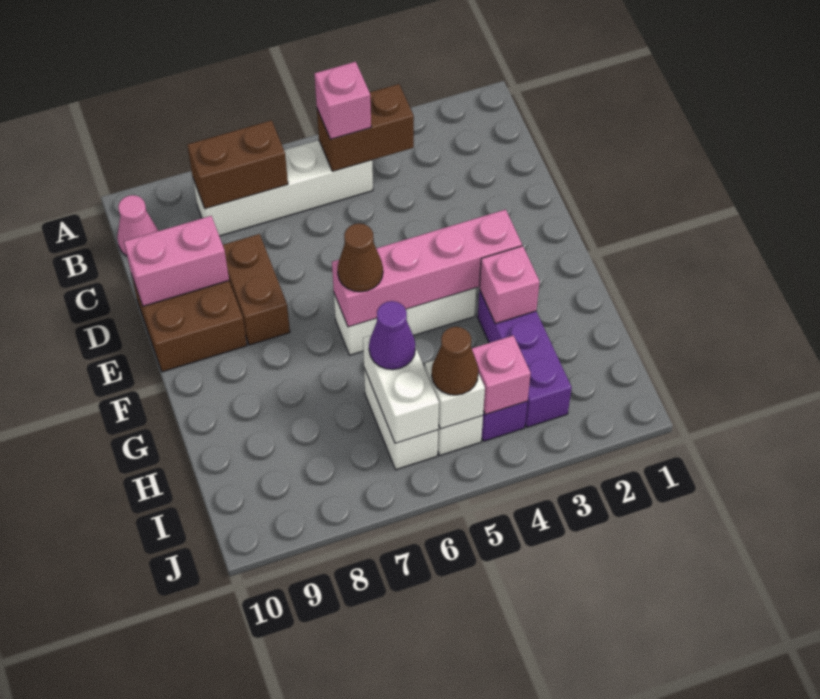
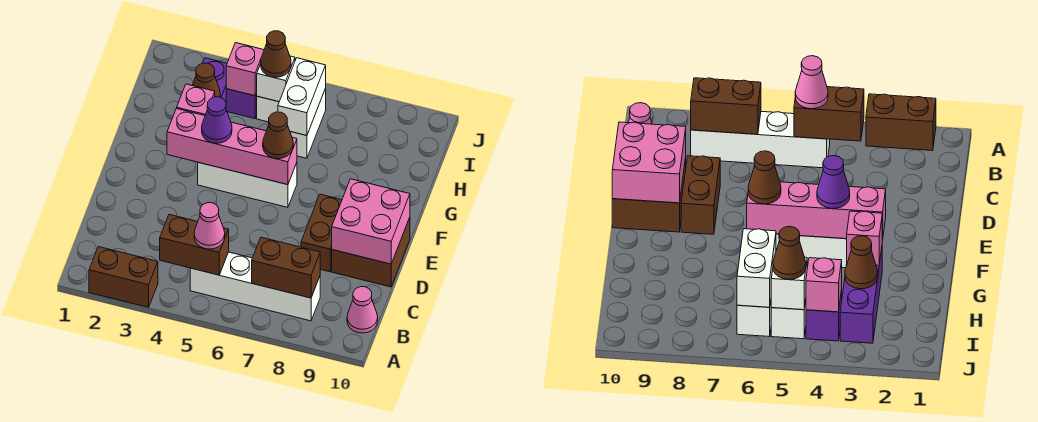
none -> brown brick A2:A3 level 1
pink brick B5 level 3 -> pink cone B5 level 3
pink brick D9:D10 level 2 -> pink brick D9:E10 level 2
none -> brown cone H3 level 2
purple cone H6 level 3 -> purple cone F4 level 3

